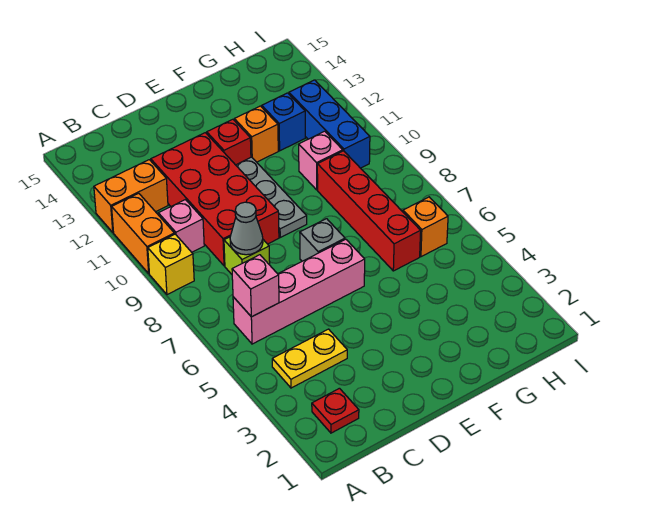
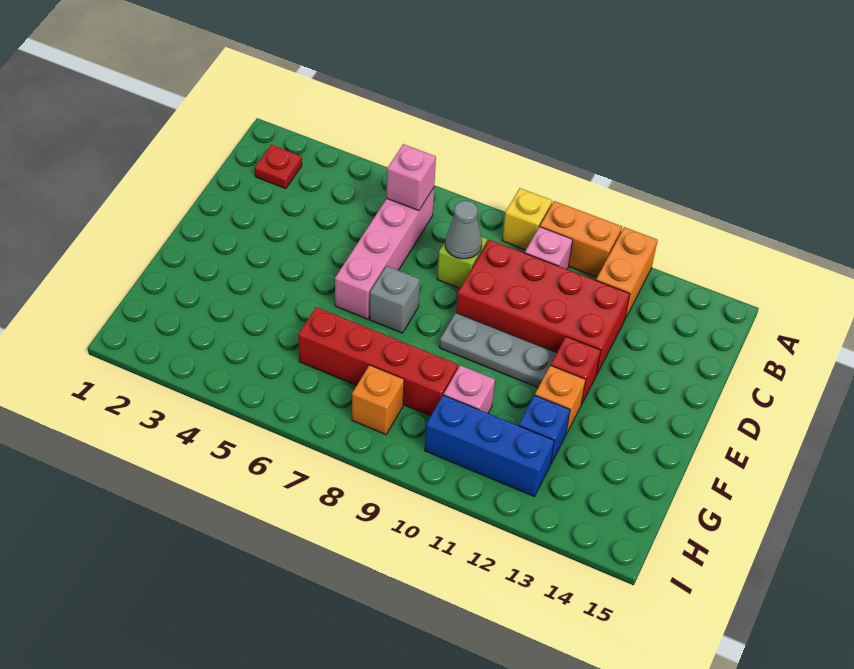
yellow plate B4:C4 level 1 -> none
orange brick H6 level 1 -> orange brick H8 level 1

